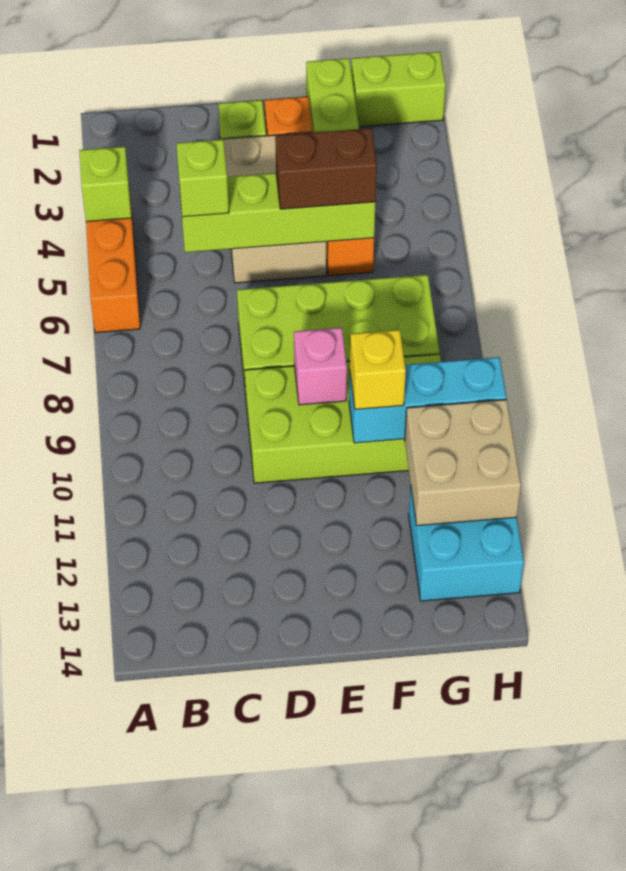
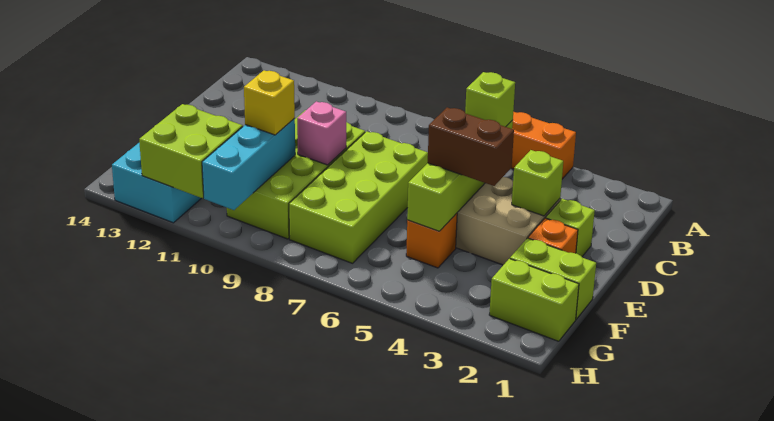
lime brick A4 level 2 -> lime brick D3 level 2
brown brick E5:F5 level 3 -> brown brick E4:E5 level 3
lime brick G1:H1 level 1 -> lime brick G1:G2 level 1
tan brick G11:H12 level 2 -> lime brick G11:H12 level 2

